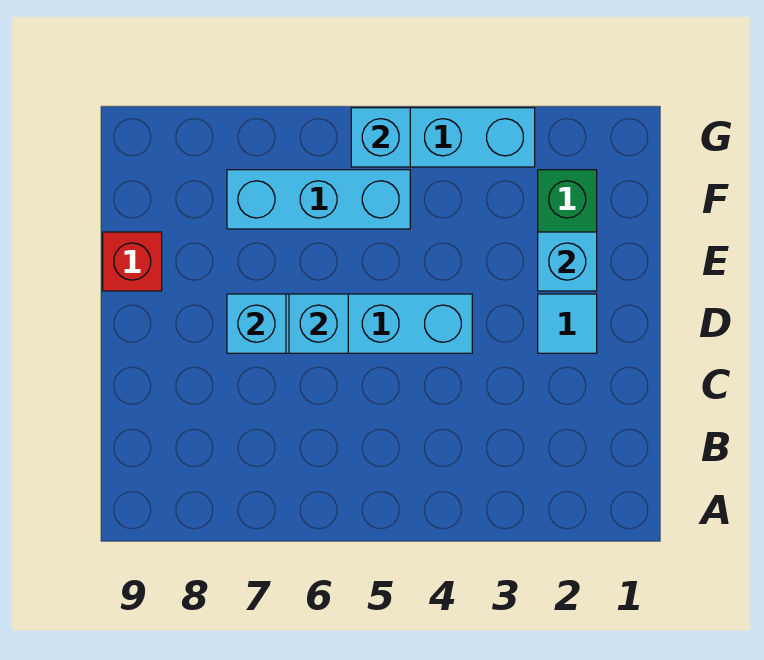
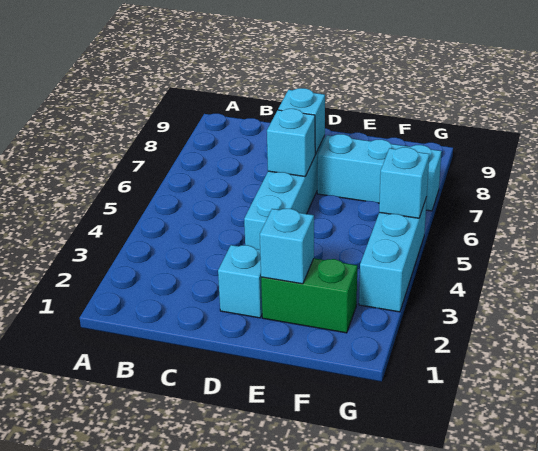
cyan tile D2 level 1 -> cyan brick D2 level 1
red brick E9 level 1 -> none
cyan brick F5:F7 level 1 -> cyan brick E7:G7 level 1

